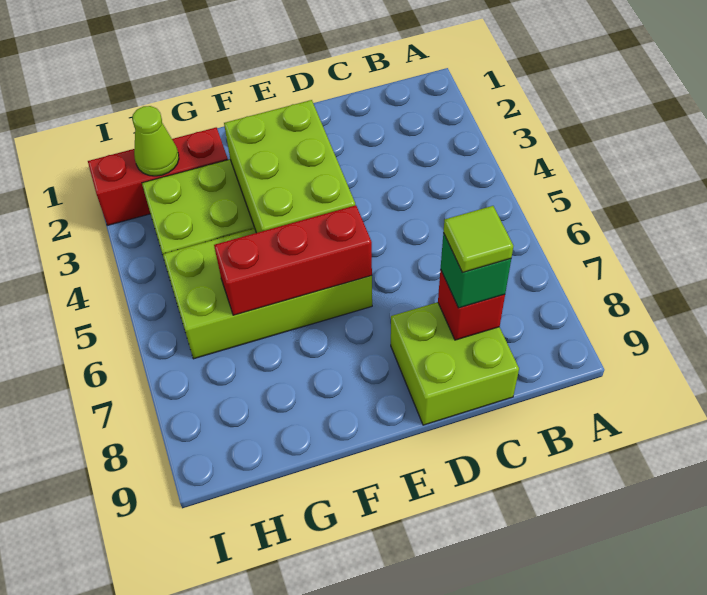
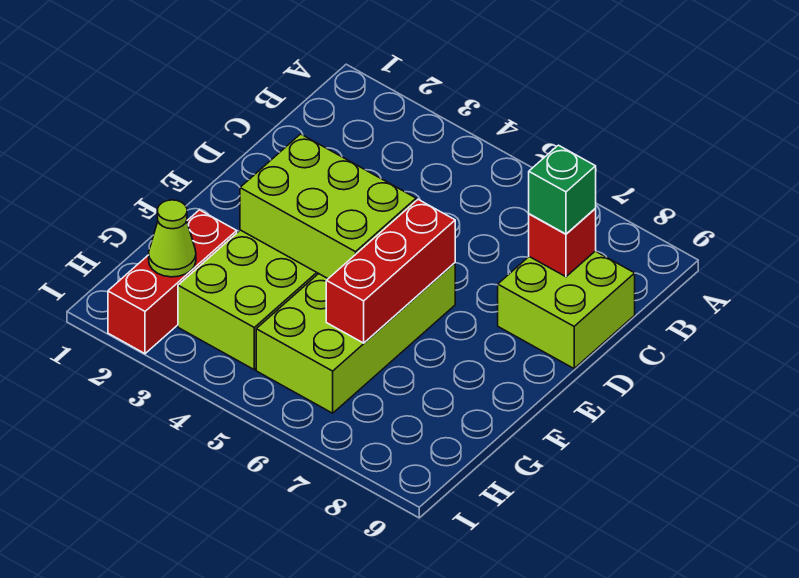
lime tile C8 level 4 -> none

